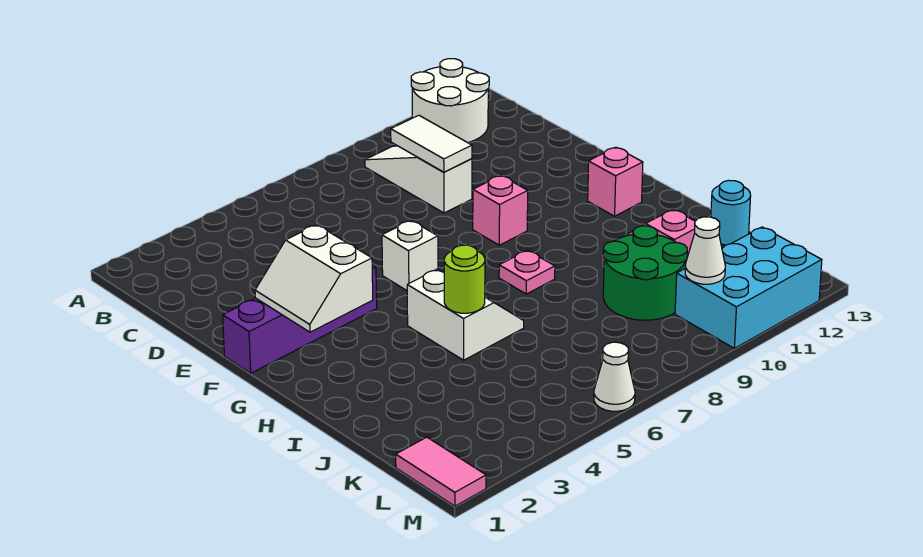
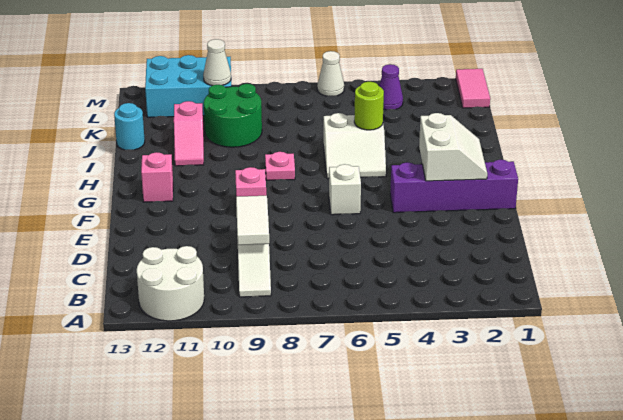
white slope H5:I6 level 1 top 5 -> white slope H5:I6 level 1 top I
none -> purple cone L4 level 1

